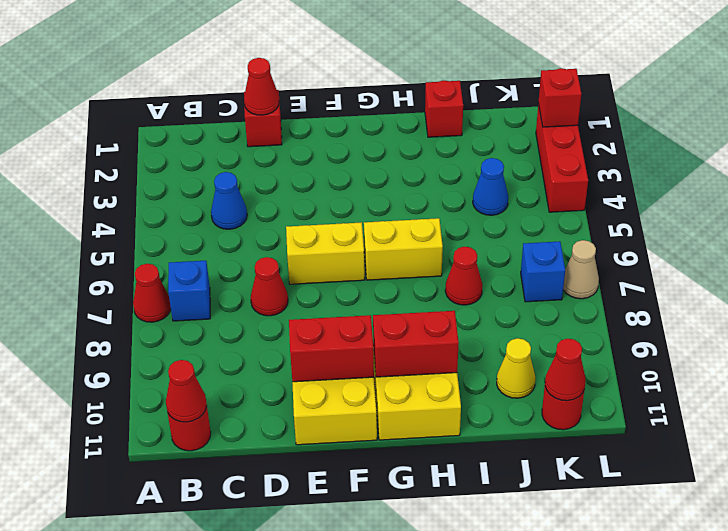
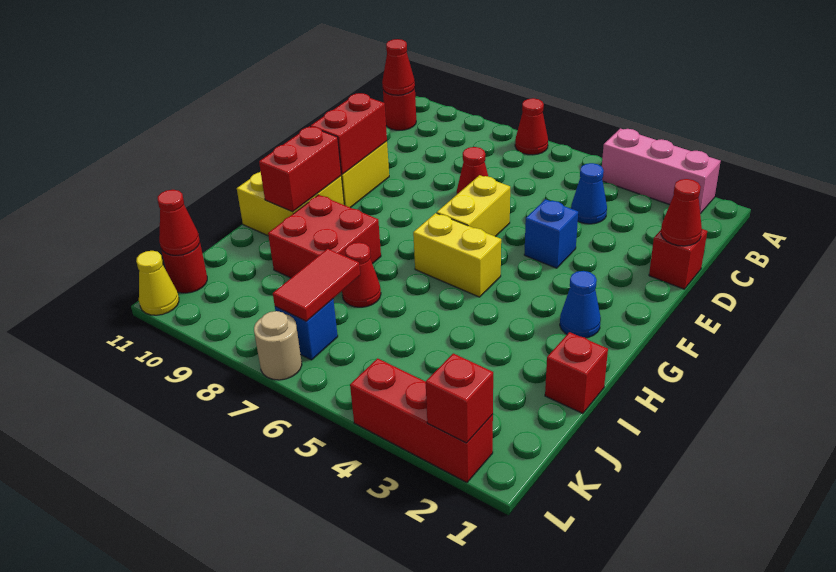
none -> pink brick A2:A4 level 1
blue brick B7 level 1 -> blue brick E4 level 1
yellow brick G6:H6 level 1 -> yellow brick G5:G6 level 1
none -> red brick H8:I9 level 1
blue cone J4 level 1 -> blue cone G2 level 1
none -> red tile J7:K7 level 2
yellow cone J10 level 1 -> yellow cone L11 level 1
tan cone L7 level 1 -> tan round brick L7 level 1

